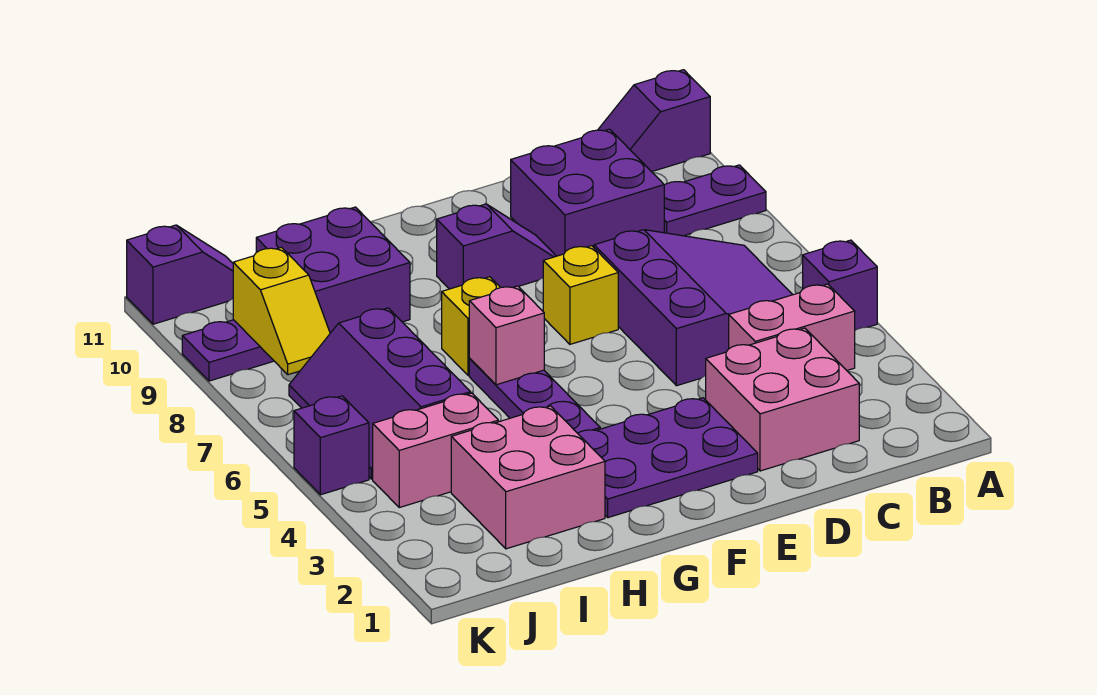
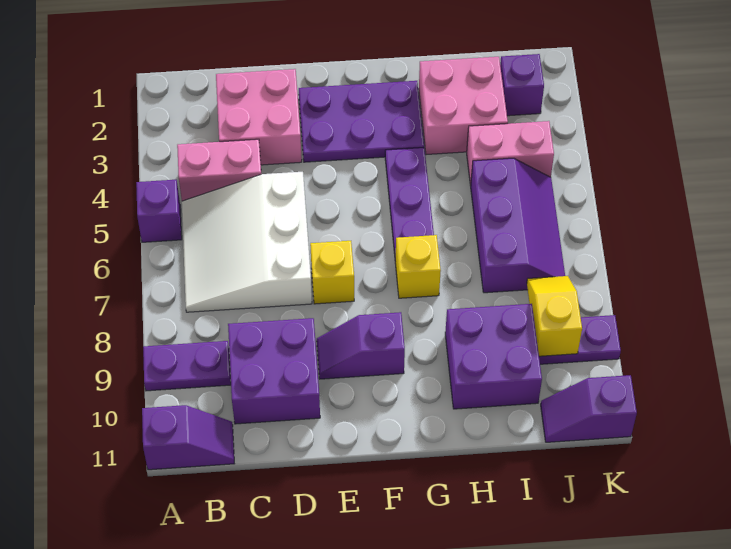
purple slope B5:D7 level 1 top D -> white slope B5:D7 level 1 top D
pink brick G6 level 2 -> none
purple brick K5 level 1 -> purple brick J2 level 1

